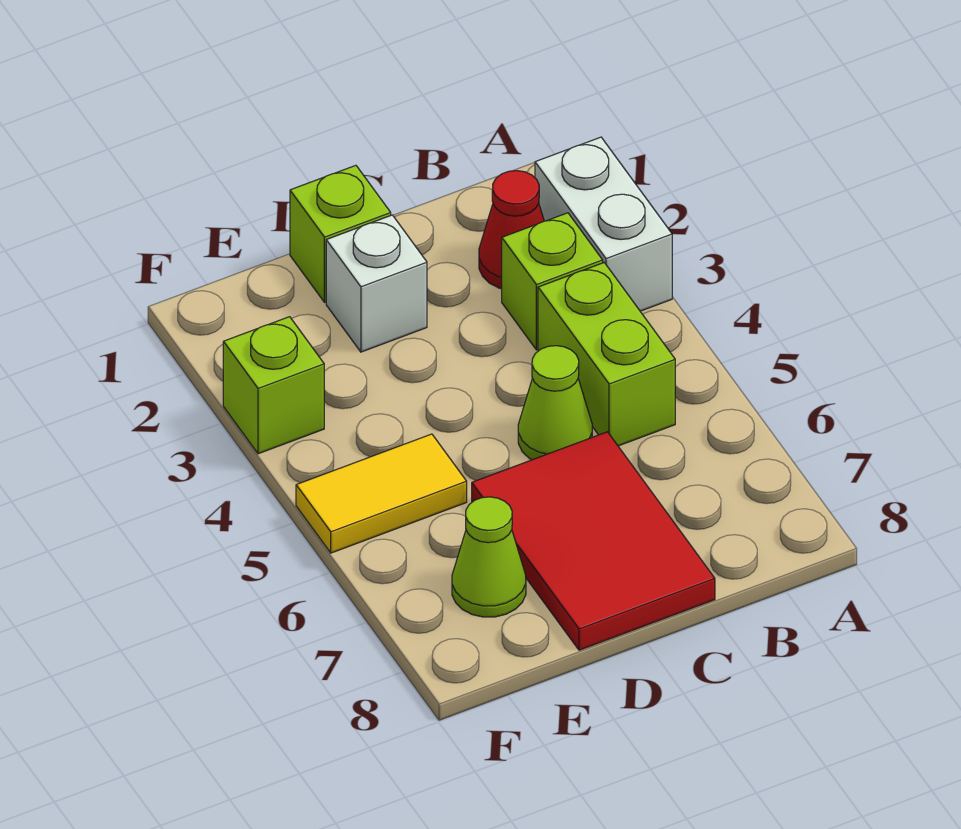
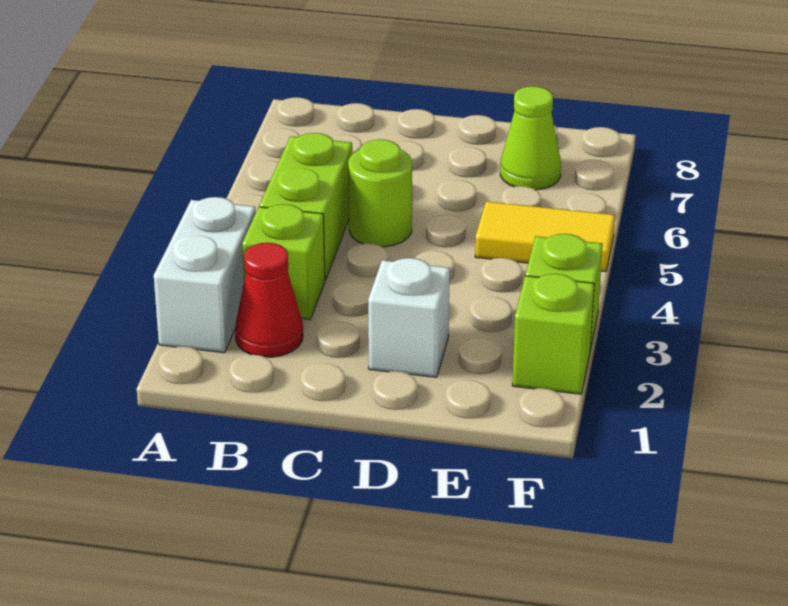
lime cone C5 level 1 -> lime round brick C5 level 1
red tile C6:D8 level 1 -> none
lime brick D1 level 1 -> lime brick F2 level 1

